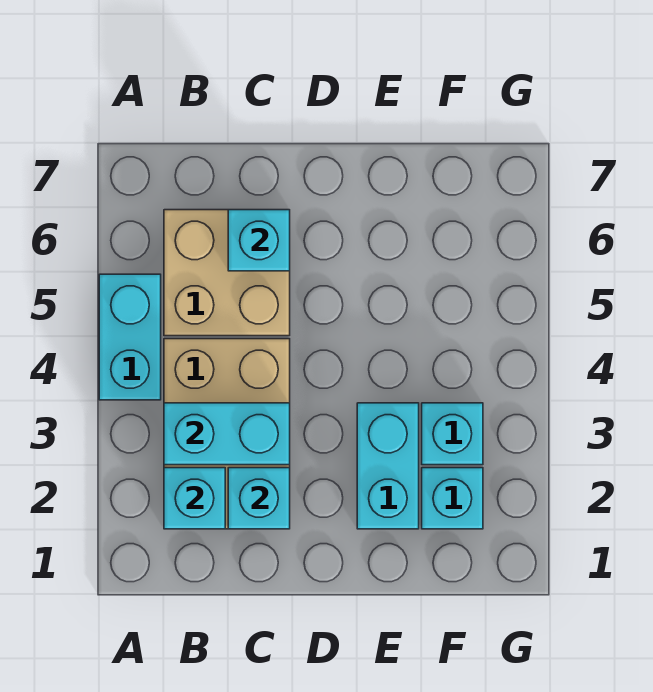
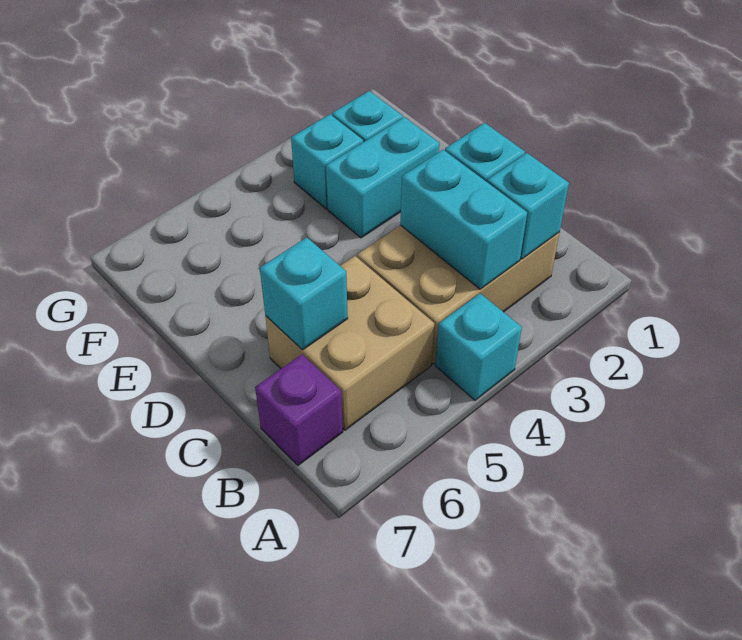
cyan brick A4:A5 level 1 -> cyan brick A4 level 1
none -> purple brick B7 level 1

